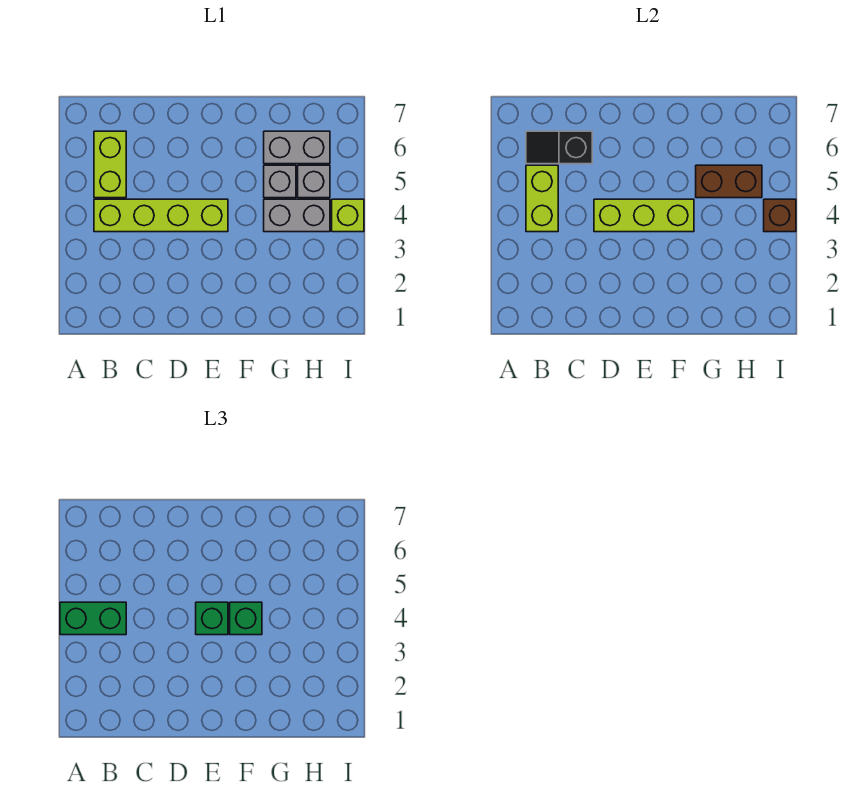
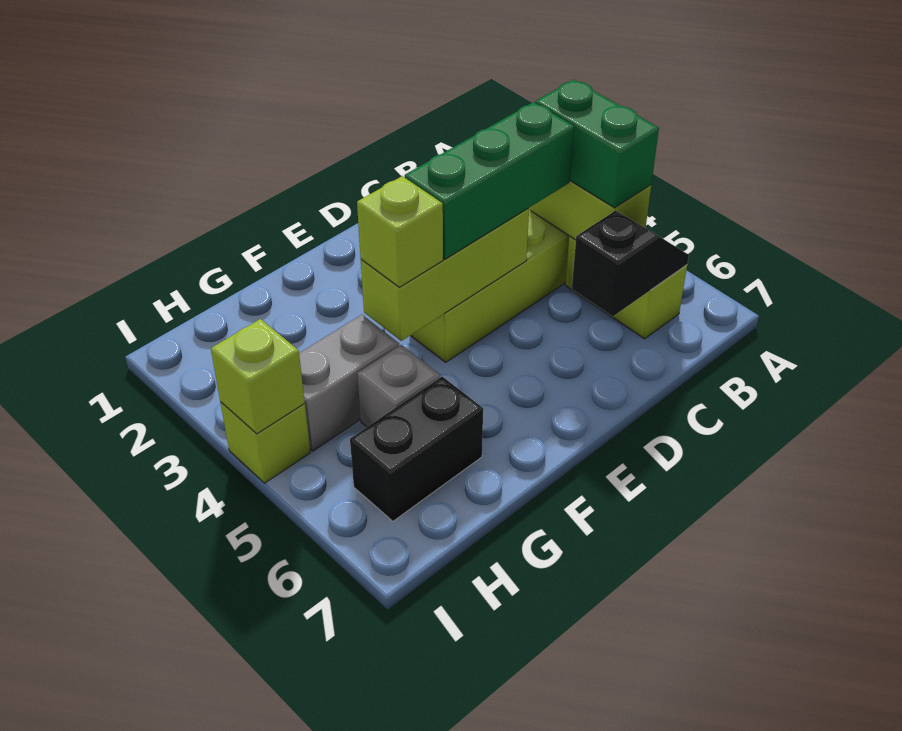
green brick A4:B4 level 3 -> green brick B4:B5 level 3
green brick E4 level 3 -> green brick C4:E4 level 3
green brick F4 level 3 -> lime brick F4 level 3
brown brick G5:H5 level 2 -> none
grey brick G6:H6 level 1 -> black brick G6:H6 level 1
grey brick H5 level 1 -> none
brown brick I4 level 2 -> lime brick I4 level 2

